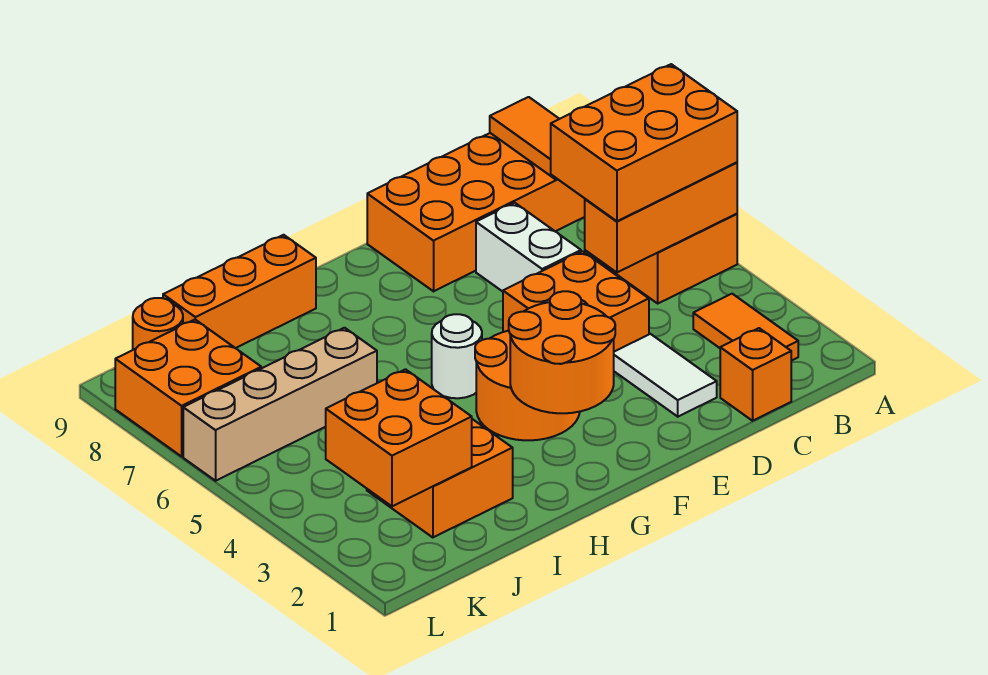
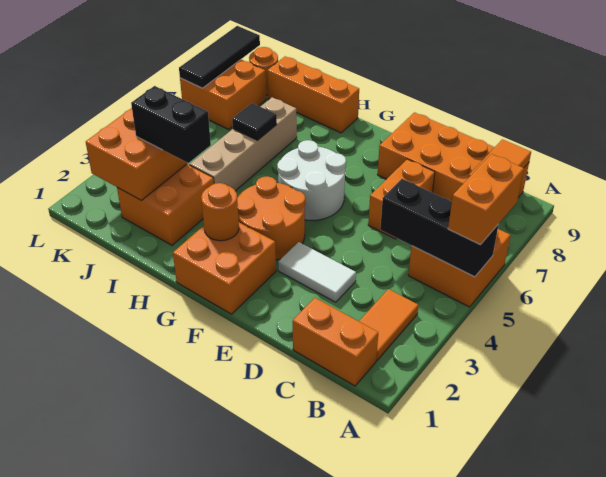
orange brick A5:C5 level 2 -> black brick A5:C5 level 2
orange brick A5:C6 level 3 -> orange brick A5:A6 level 3
orange brick C1 level 1 -> orange brick B1:C1 level 1
white tile D2:D3 level 1 -> white tile D3:E3 level 1
orange brick D4:E5 level 1 -> orange brick F1:G2 level 1
white brick D6:D7 level 1 -> orange brick D6:D7 level 1
orange round brick F2:G3 level 2 -> orange round brick G2 level 2
white round brick G5 level 1 -> white round brick F5:G6 level 1
none -> black brick I3:J3 level 3
tan brick I6:L6 level 1 -> tan brick I4:I7 level 1
none -> black tile I6 level 2
none -> black tile L7:L9 level 2

